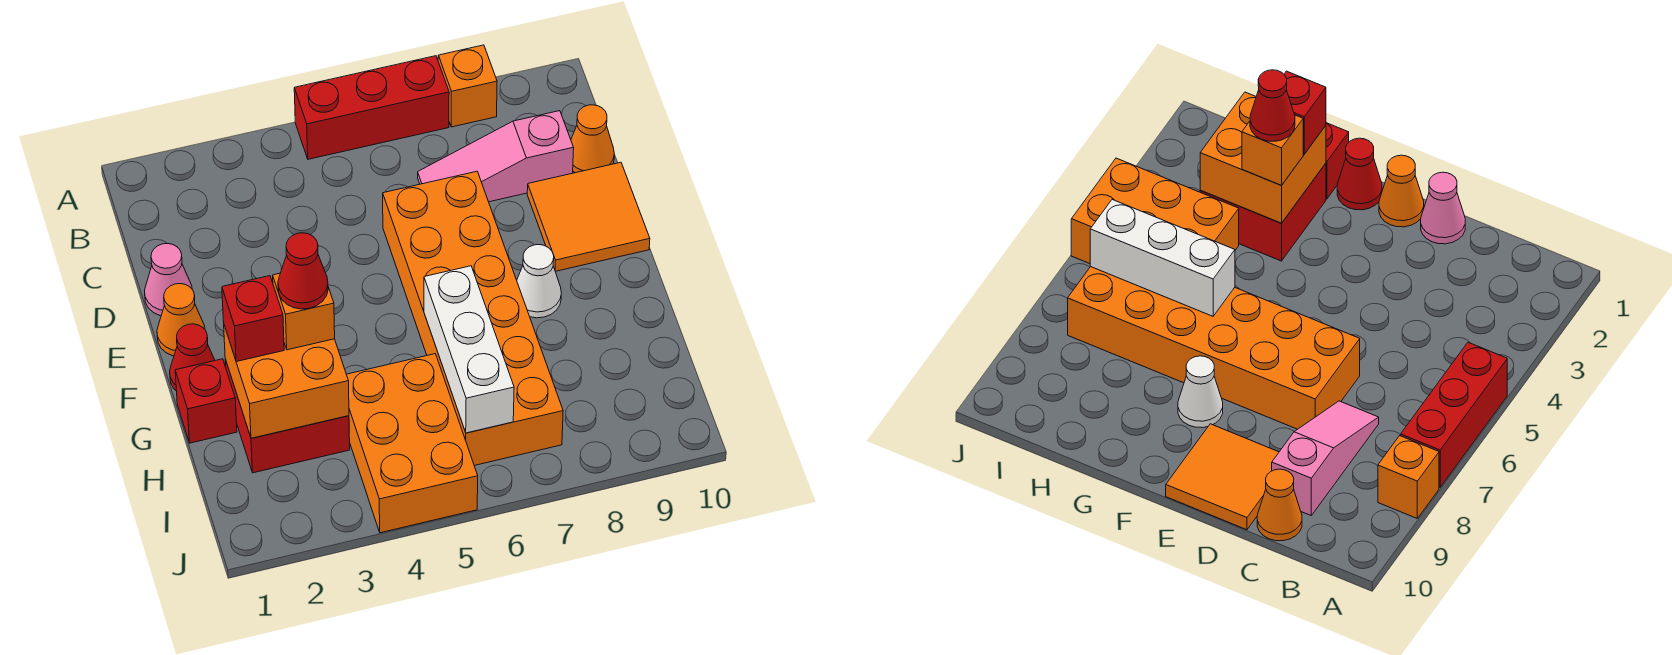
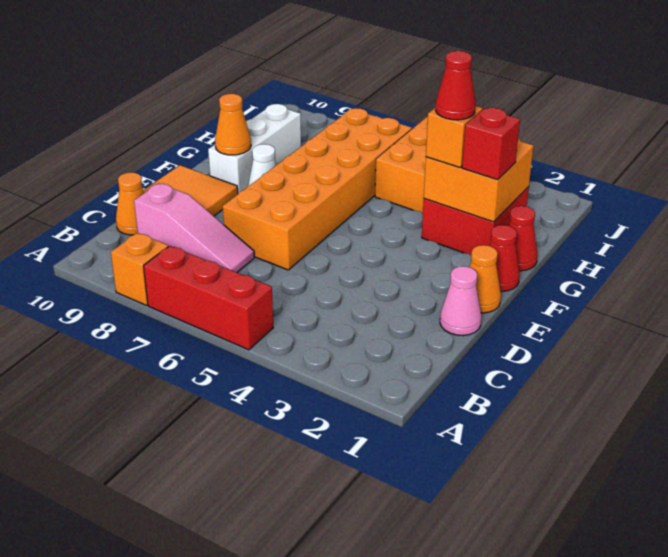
none -> orange cone F9 level 2
red brick G1 level 1 -> red cone G1 level 1
white brick G6:I6 level 2 -> white brick F9:H9 level 1

